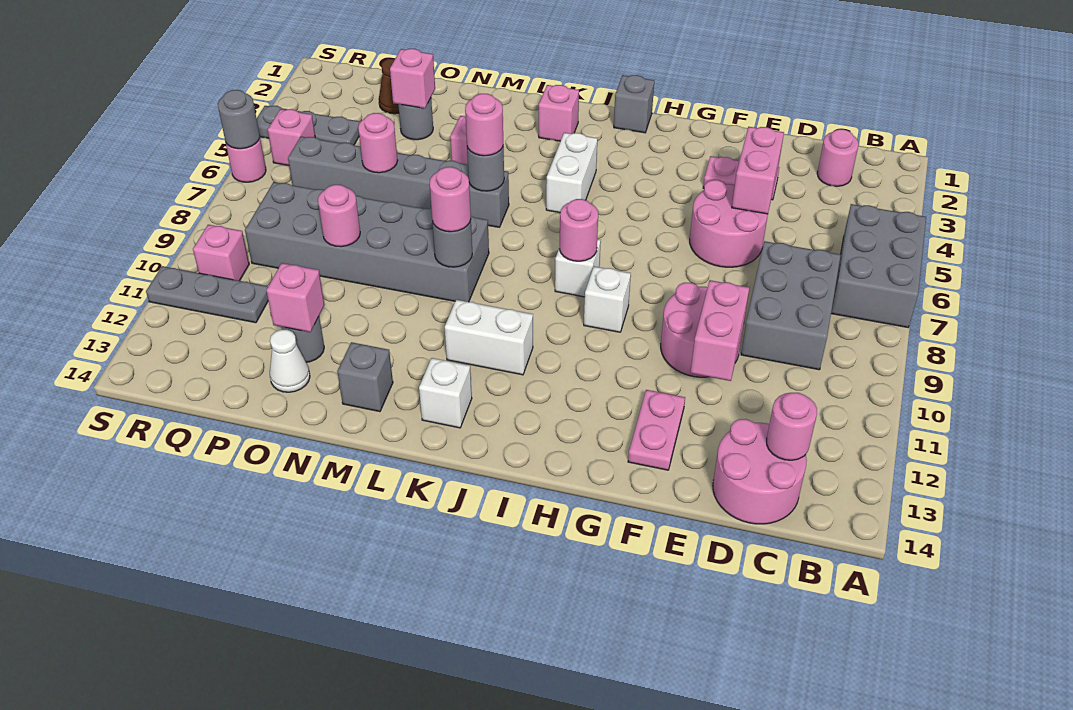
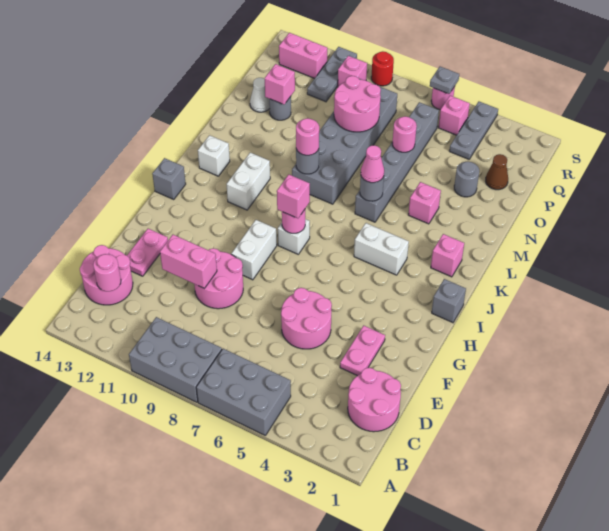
pink round brick C2 level 1 -> pink round brick C1:D2 level 1
grey brick C7:D9 level 1 -> grey brick A8:B10 level 1
pink brick E4:E5 level 2 -> pink brick R12:R13 level 1
pink plate F12:F13 level 1 -> pink plate E13:F13 level 1
white brick H9 level 1 -> white brick G9:H9 level 1
pink round brick L6 level 3 -> pink cone L6 level 3
grey brick M13 level 1 -> grey brick I14 level 1
pink brick O3 level 2 -> pink brick I8 level 3
pink round brick O9 level 2 -> pink round brick O8:P9 level 2
grey round brick S6 level 2 -> grey plate S6 level 2
none -> red round brick S9 level 1

